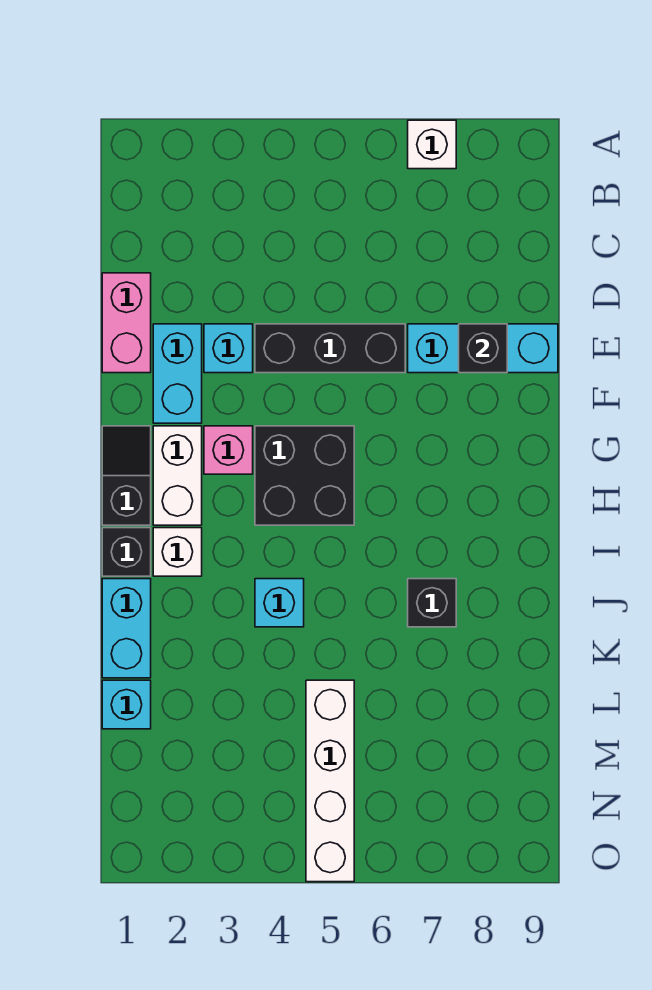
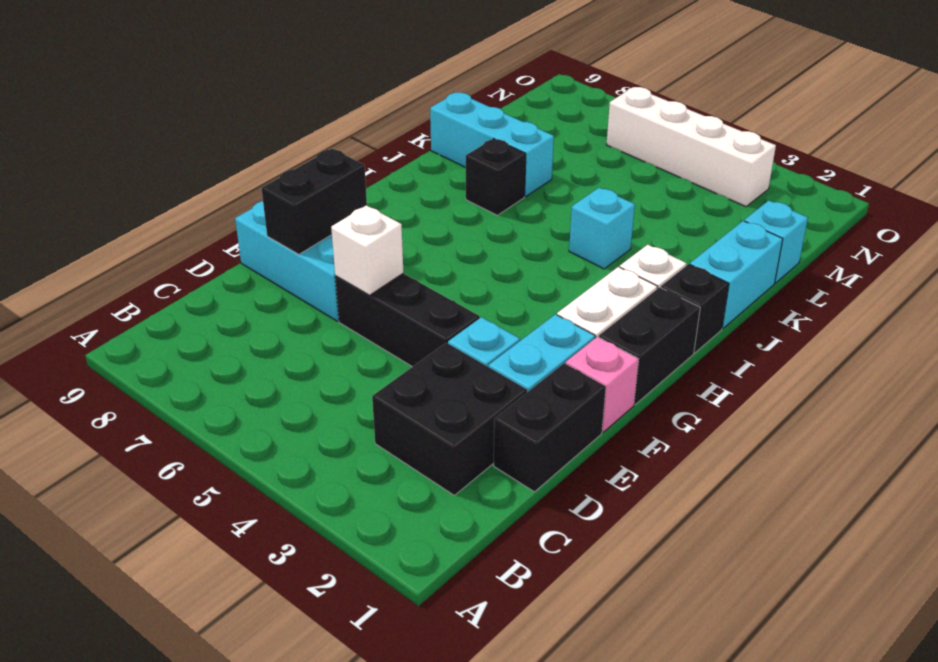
white brick A7 level 1 -> white brick E6 level 2
pink brick D1:E1 level 1 -> black brick D1:E1 level 1
black brick E8 level 2 -> black brick E8:F8 level 2
black slope G1:H1 level 1 top H -> black brick G1:H1 level 1
pink brick G3 level 1 -> pink brick F1 level 1
black brick G4:H5 level 1 -> black brick C2:D3 level 1
none -> cyan brick K7:K9 level 1
white brick L5:O5 level 1 -> white brick N3:N6 level 1

